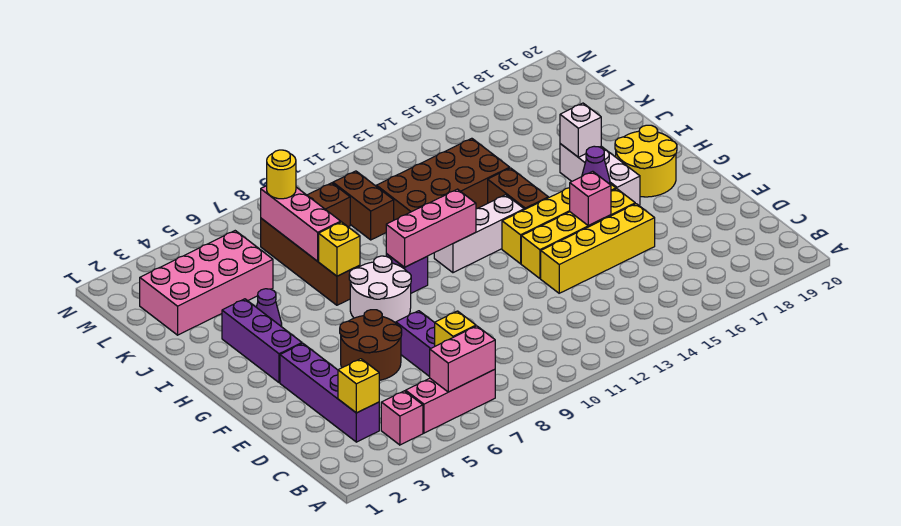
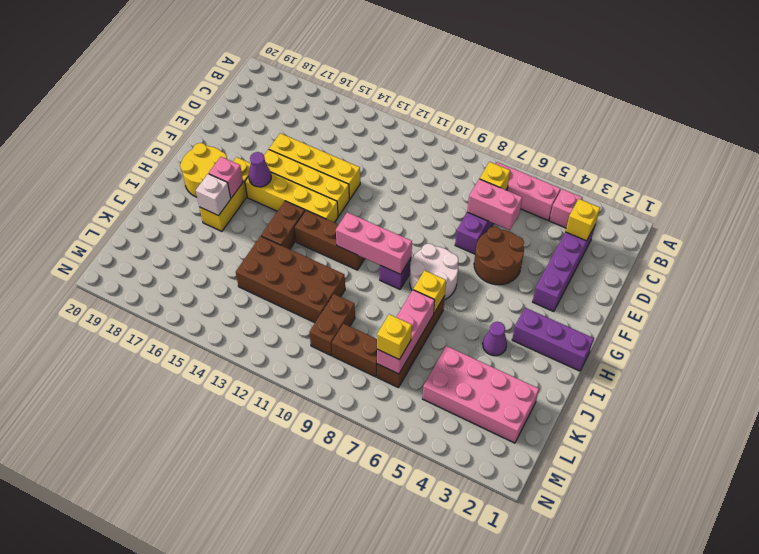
pink brick B6:B7 level 2 -> pink brick D6:D7 level 2
pink brick F15 level 2 -> pink brick H17 level 2
purple brick G3:I3 level 1 -> purple brick H1:H3 level 1
white brick G17:I17 level 1 -> yellow brick G17:I17 level 1
white brick H11:H13 level 1 -> brown brick H11:H13 level 1
yellow round brick L7 level 3 -> yellow brick L7 level 3

